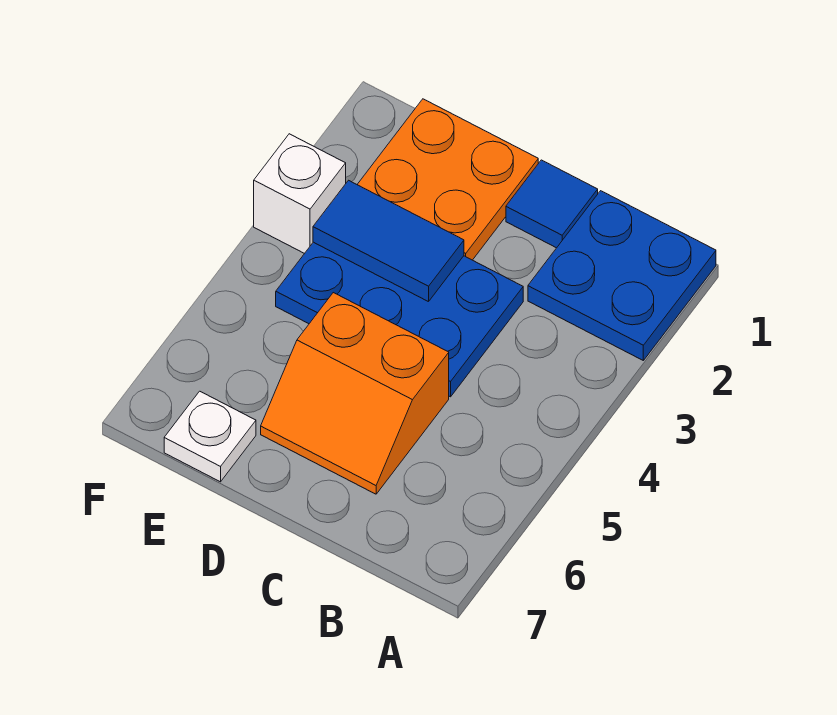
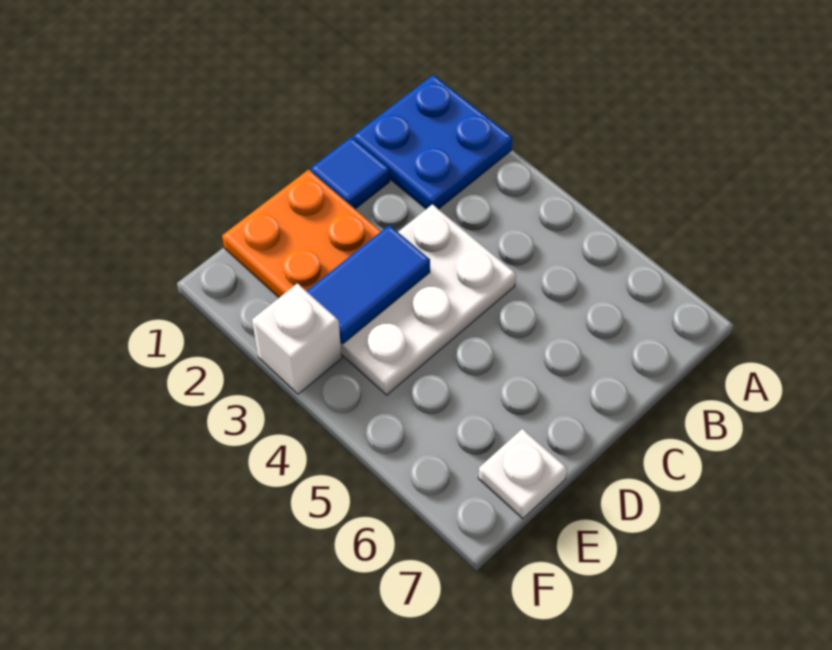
blue plate C3:E4 level 1 -> white plate C3:E4 level 1
orange slope C5:D6 level 1 top 5 -> none

